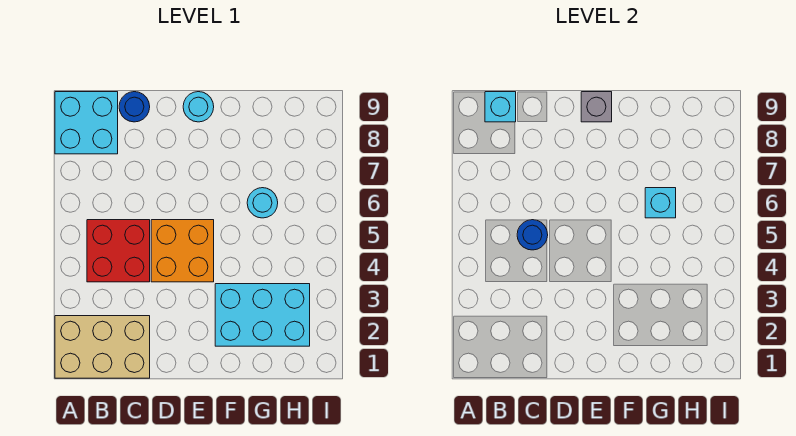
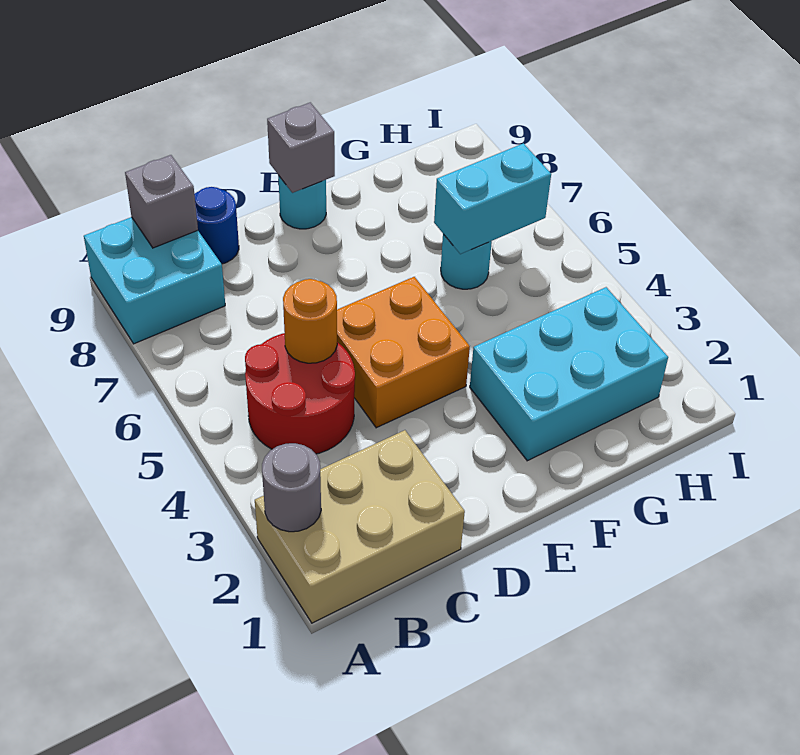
none -> grey round brick A2 level 2
red brick B4:C5 level 1 -> red round brick B4:C5 level 1
cyan brick B9 level 2 -> grey brick B9 level 2
blue round brick C5 level 2 -> orange round brick C5 level 2
cyan brick G6 level 2 -> cyan brick G6:H6 level 2

